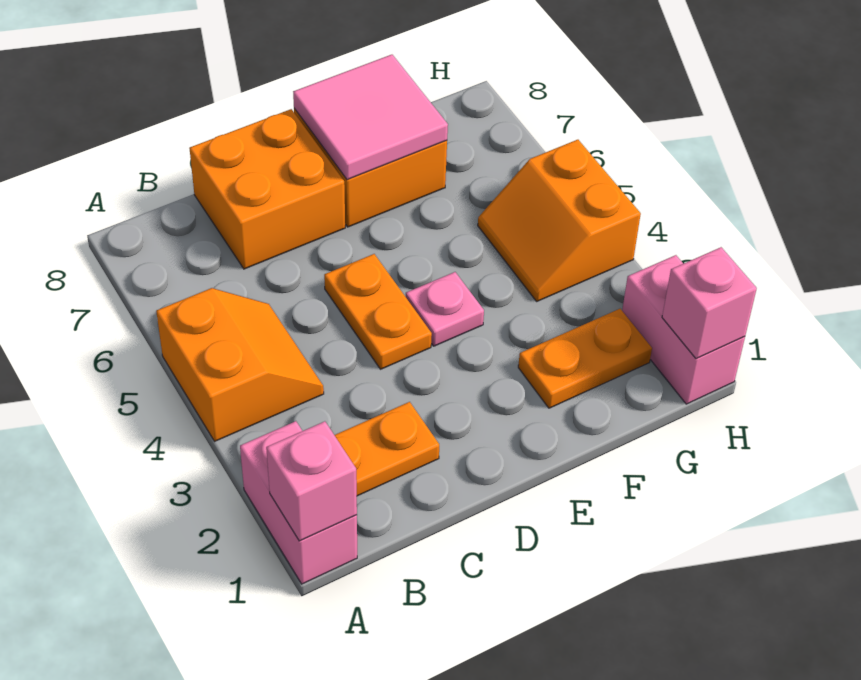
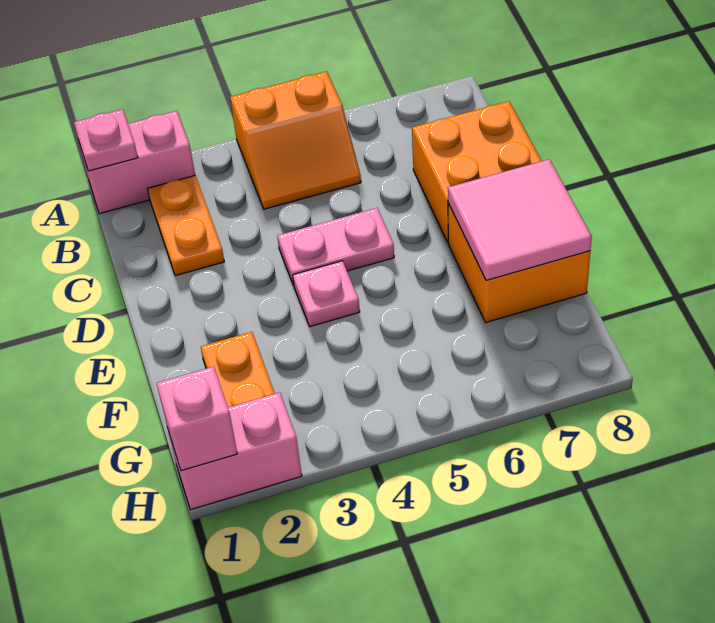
pink brick A1 level 2 -> pink plate A1 level 2
orange plate D4:D5 level 1 -> pink plate D4:D5 level 1
orange slope G4:H5 level 1 top H -> none

